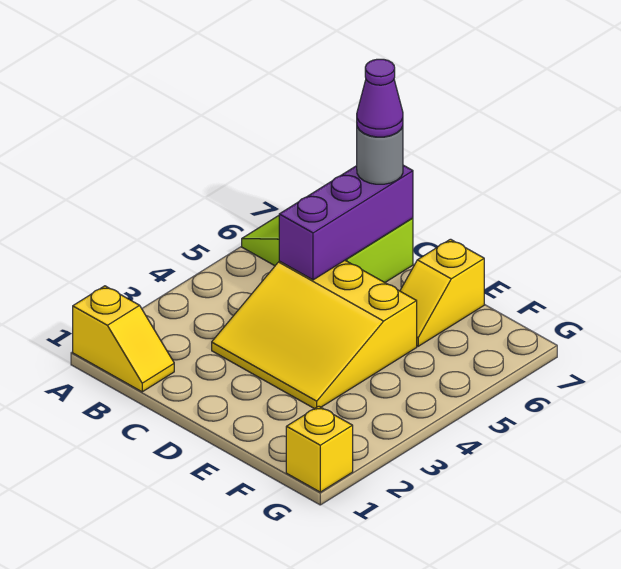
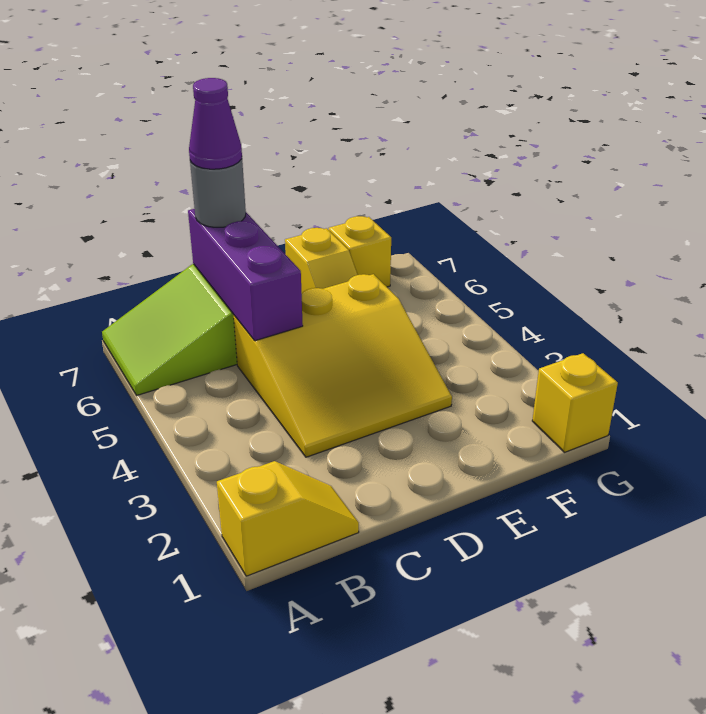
none -> yellow brick F7 level 1

